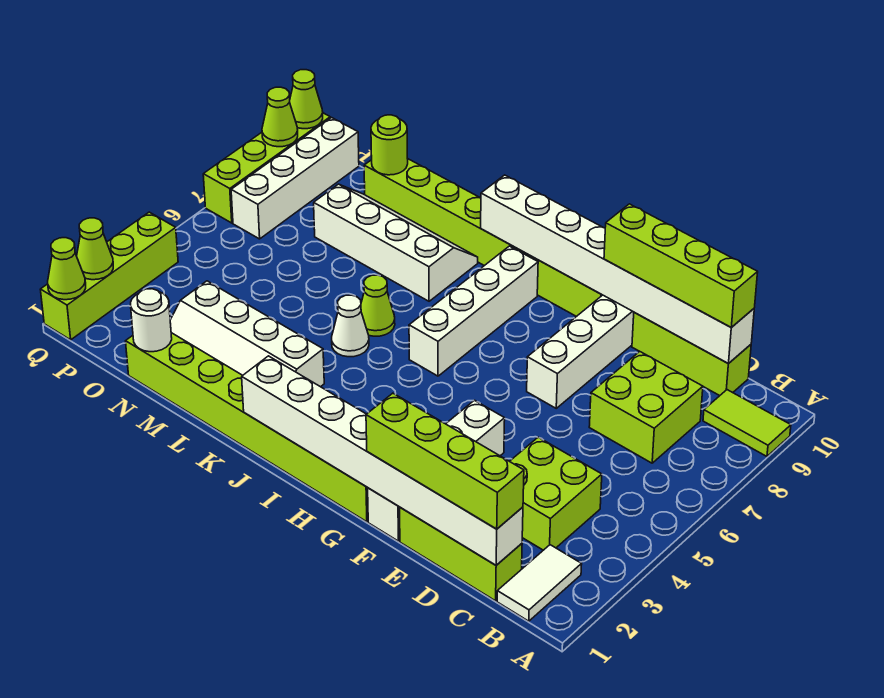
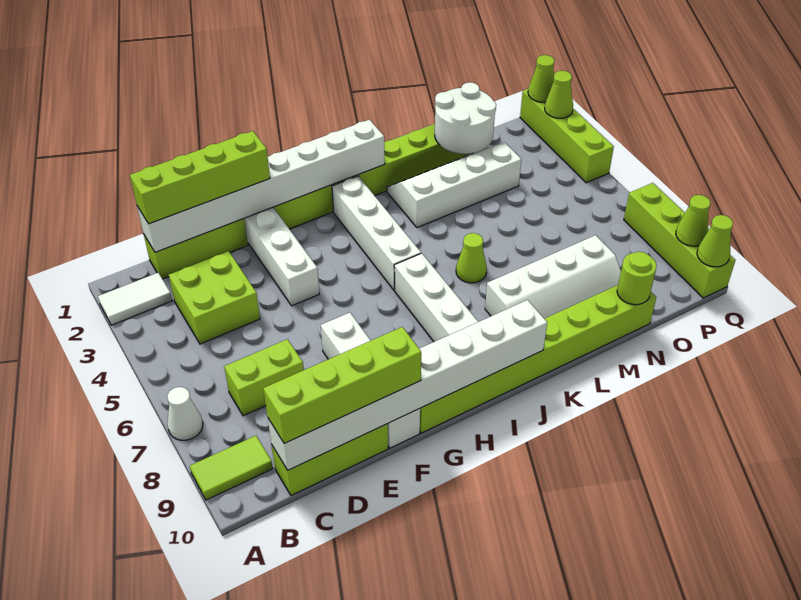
white tile B1:B2 level 1 -> white tile A2:B2 level 1
lime brick C7:D8 level 1 -> lime brick C7:D7 level 1
white cone K5 level 1 -> white cone A7 level 1
white round brick N1 level 2 -> white round brick M1:N2 level 2
white brick P7:P10 level 1 -> white brick I2:I5 level 1

